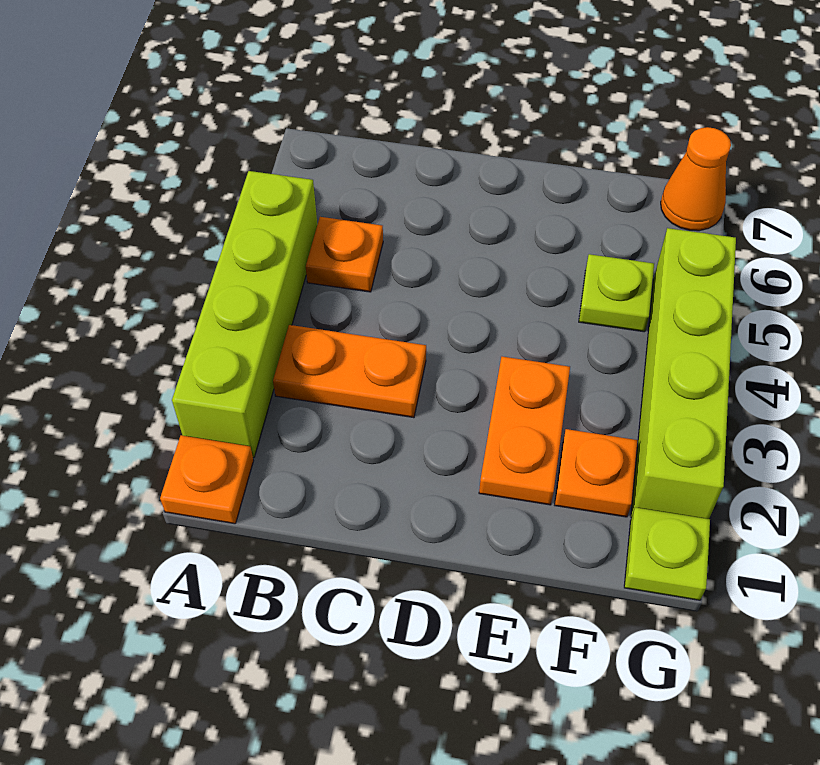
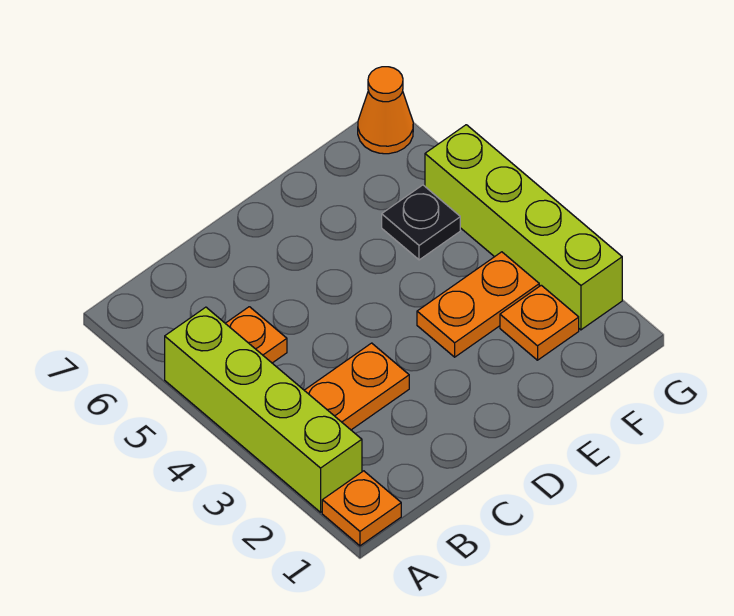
orange plate E2:E3 level 1 -> orange plate E3:F3 level 1
lime plate F5 level 1 -> black plate F5 level 1
lime plate G1 level 1 -> none

